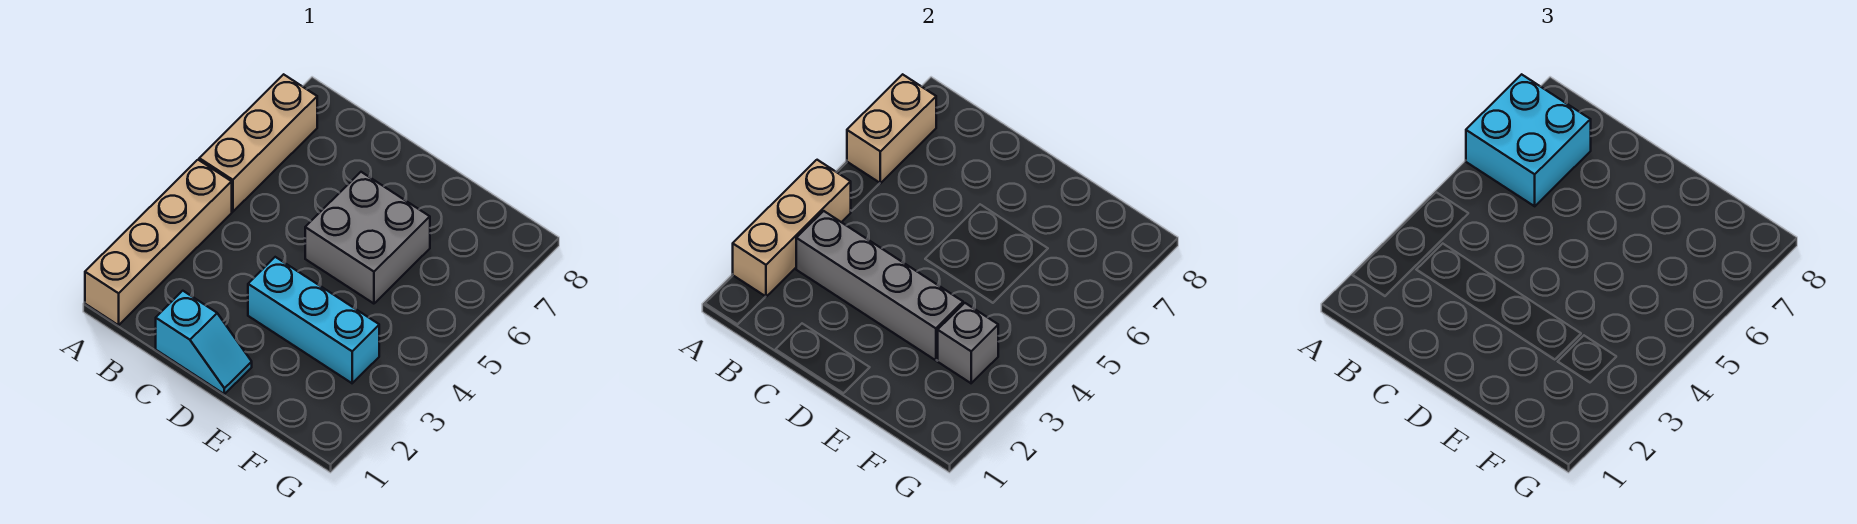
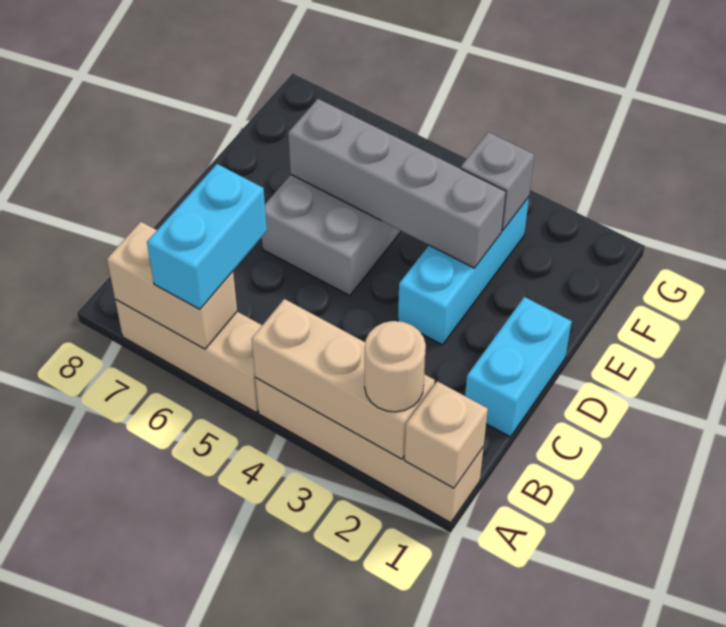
none -> tan brick A1 level 2
none -> tan round brick A2 level 3
cyan brick A6:B7 level 3 -> cyan brick A6:B6 level 3
grey brick B3:E3 level 2 -> grey brick E3:E6 level 2
cyan slope C1:D1 level 1 top C -> cyan brick C1:D1 level 1

